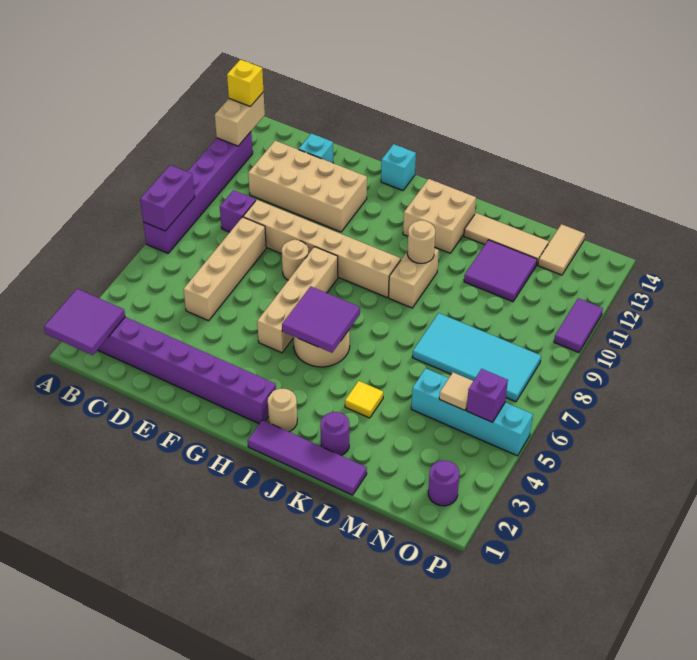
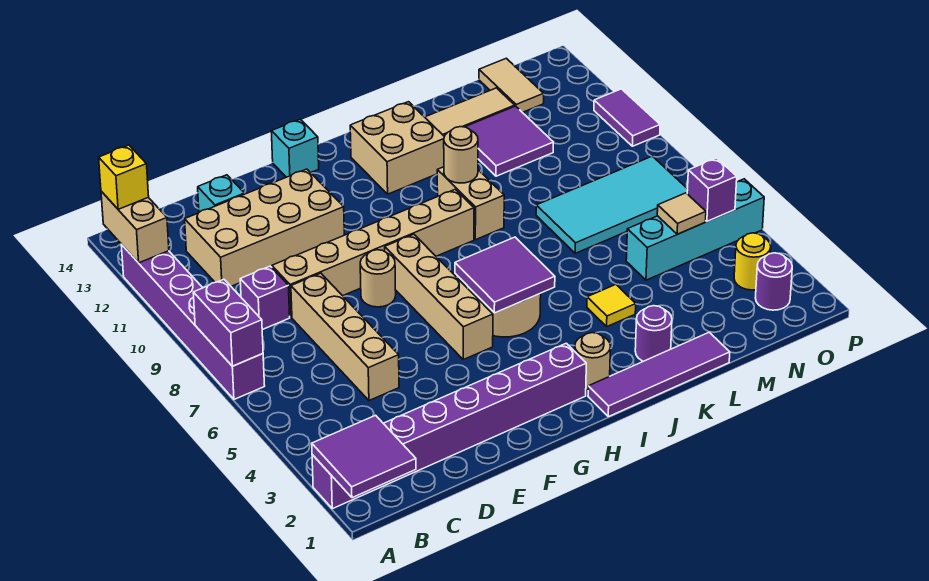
none -> yellow round brick O3 level 1

